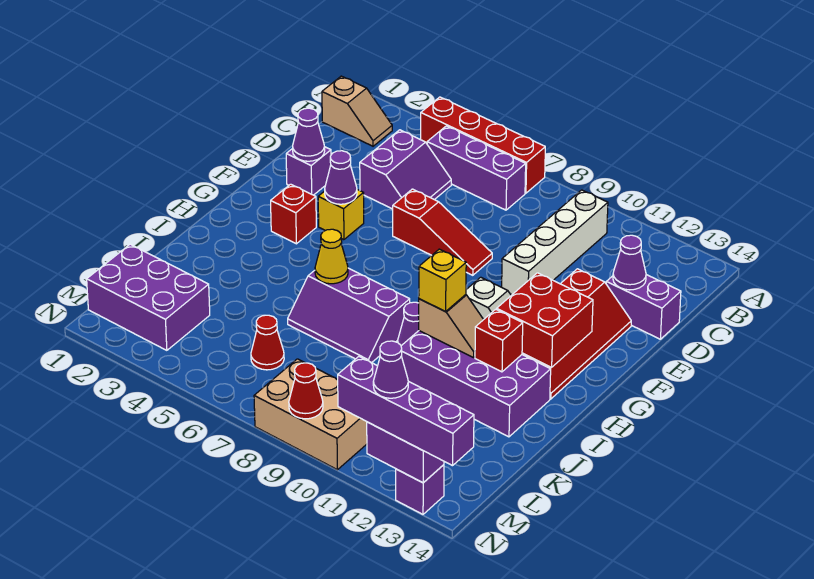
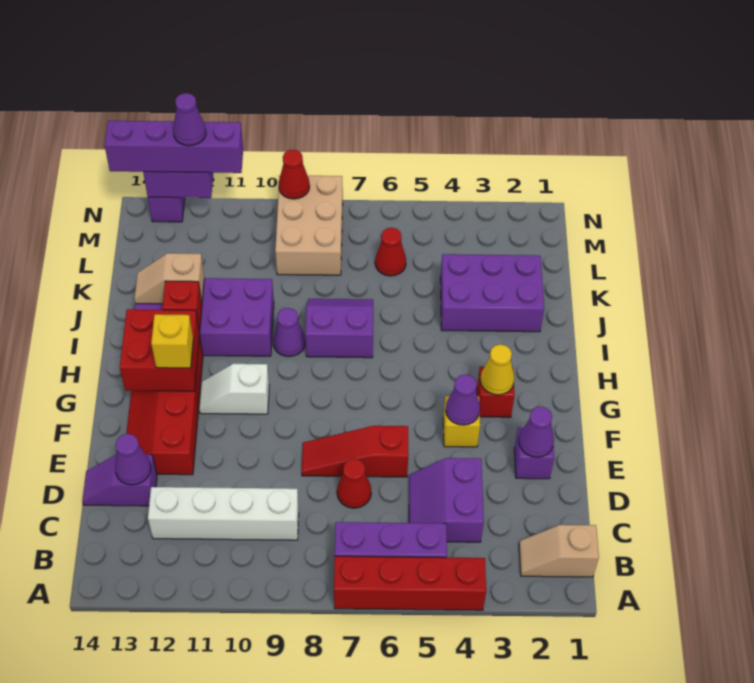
white brick B10:E10 level 1 -> white brick C9:C12 level 1
none -> red cone D7 level 1
purple brick D13:D14 level 1 -> purple slope D13:D14 level 1 top 13
purple slope I6:J8 level 1 top I -> purple slope I7:J8 level 1 top I
yellow cone I6 level 2 -> yellow cone G3 level 2
tan slope I10:I11 level 2 top 10 -> tan slope J12:J13 level 2 top 12
yellow brick I10 level 3 -> yellow brick G12 level 3
purple brick L1:M3 level 1 -> purple brick J2:K4 level 1
tan brick M8:N10 level 1 -> tan brick L8:N9 level 1

